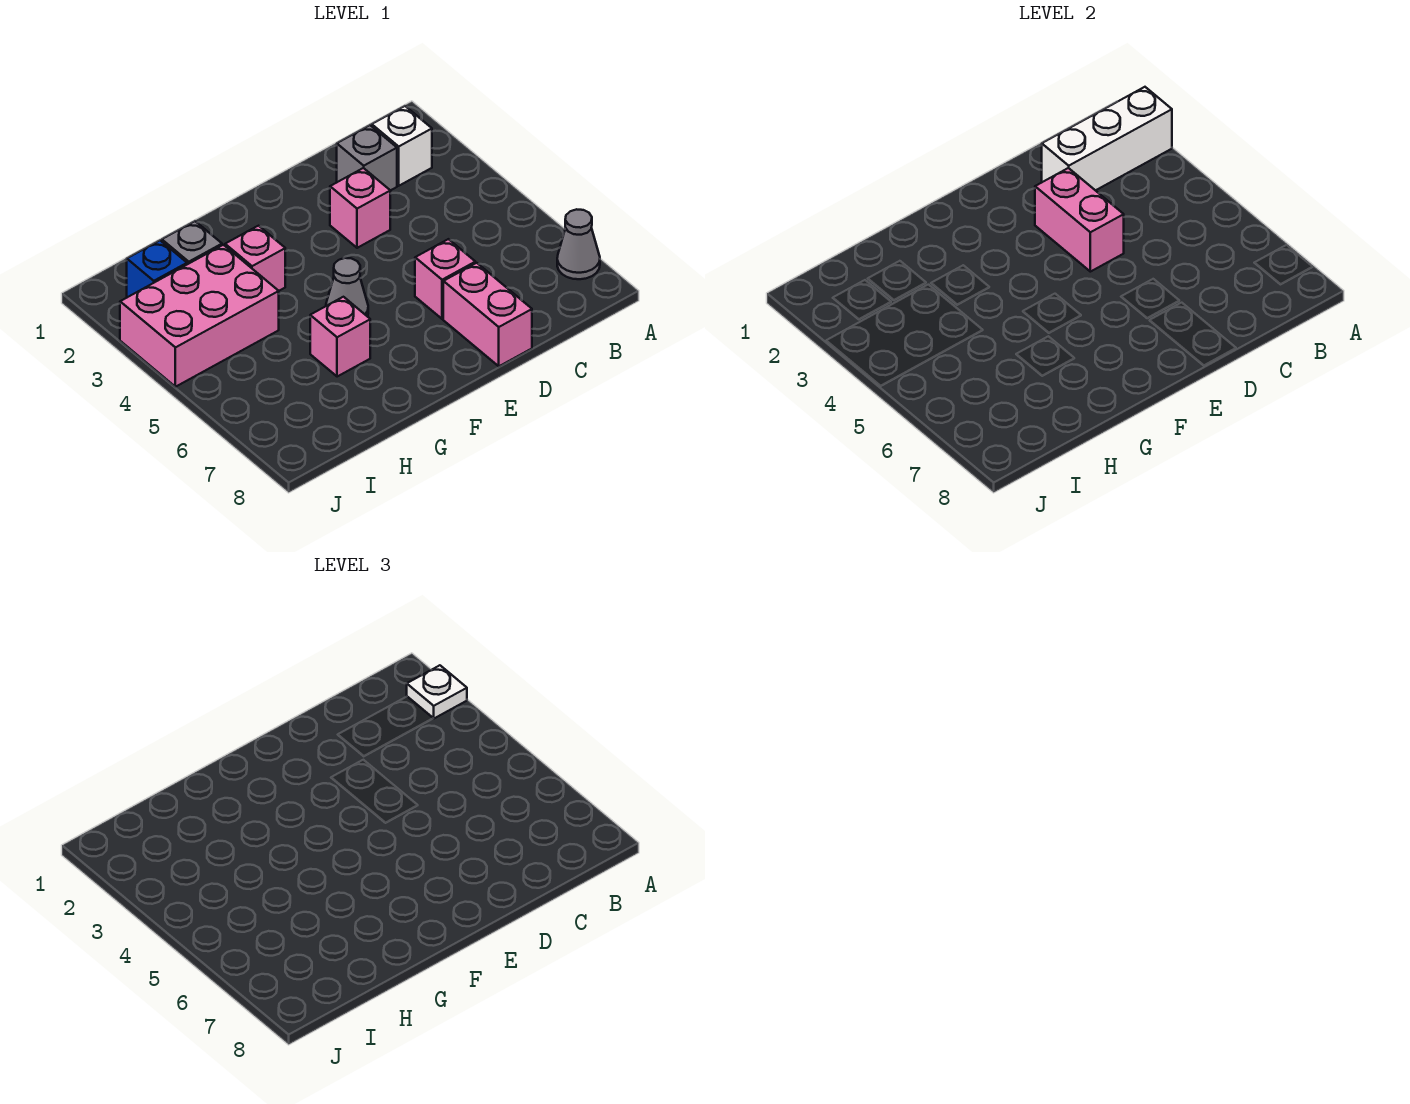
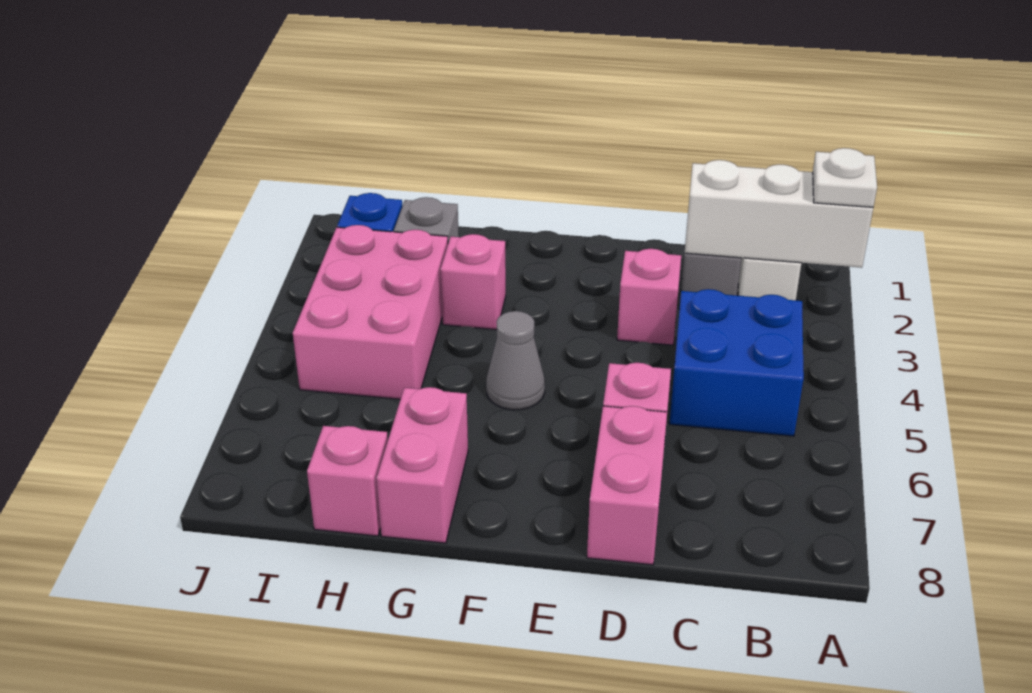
grey cone A7 level 1 -> none
none -> blue brick B4:C5 level 1
pink brick D3:D4 level 2 -> pink brick G7:G8 level 1
pink brick G6 level 1 -> pink brick H8 level 1
pink brick H3:J4 level 1 -> pink brick H3:I5 level 1

